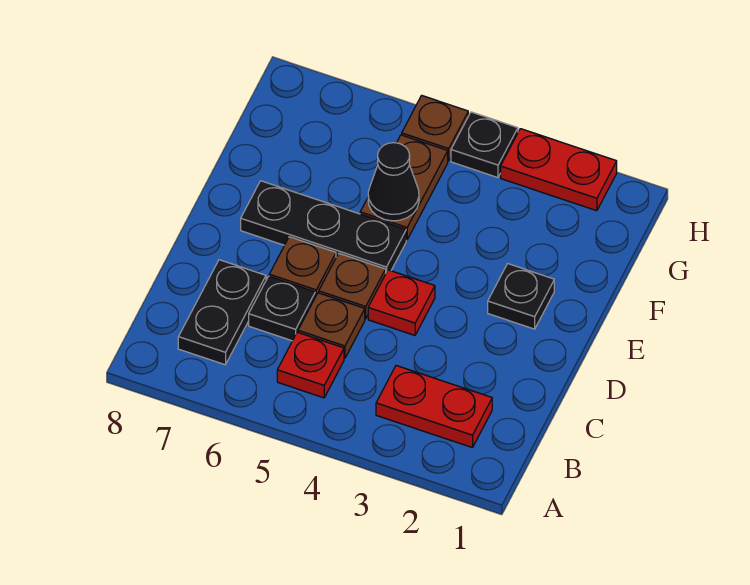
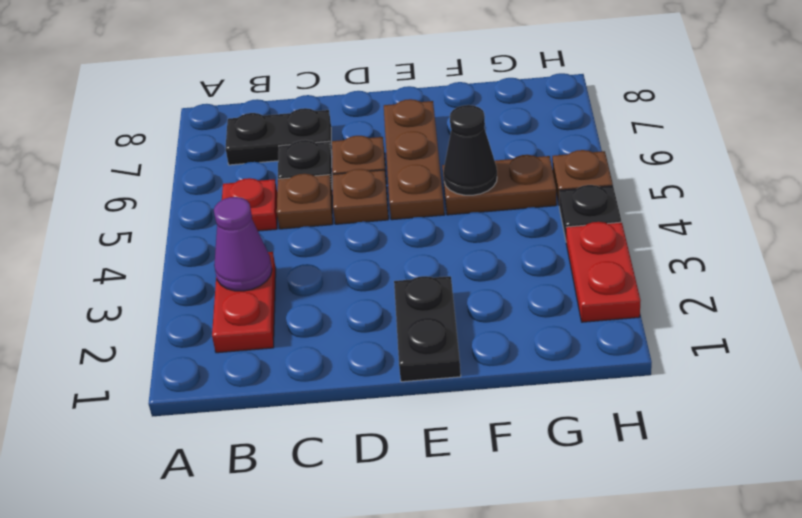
none -> purple cone B3 level 2
red plate D4 level 1 -> none
black plate E2 level 1 -> black plate E1:E2 level 1
black plate E5:E7 level 1 -> brown plate E5:E7 level 1

